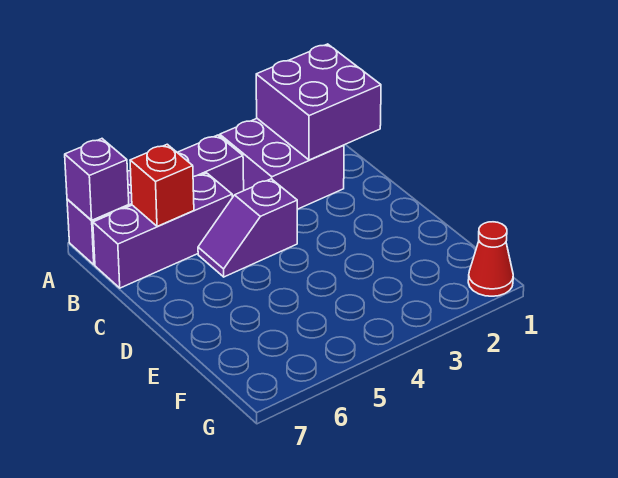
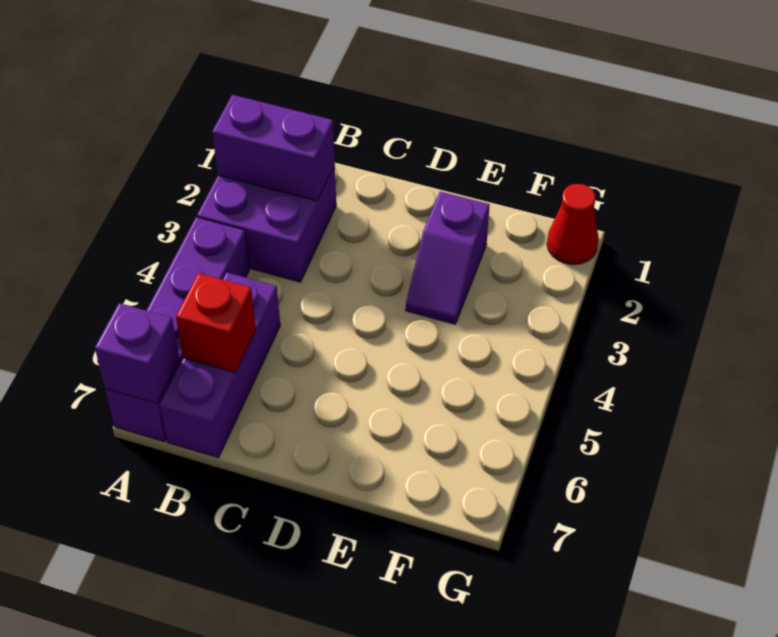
purple brick A1:B2 level 2 -> purple brick A2:B2 level 2
purple slope C4:C5 level 1 top 4 -> purple slope E2:E3 level 1 top 2

